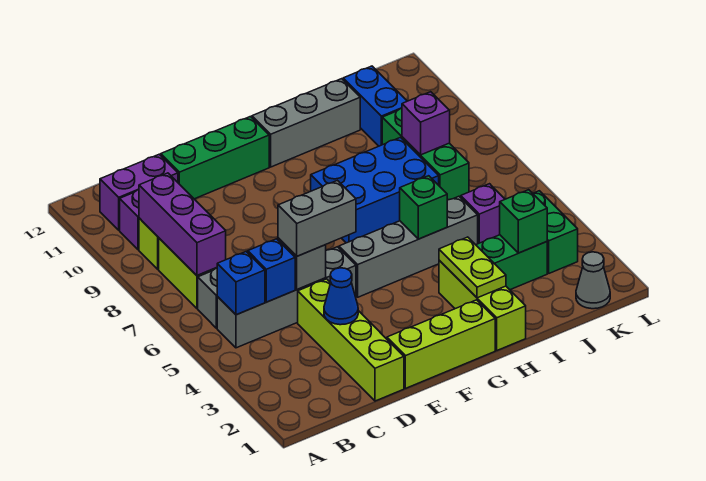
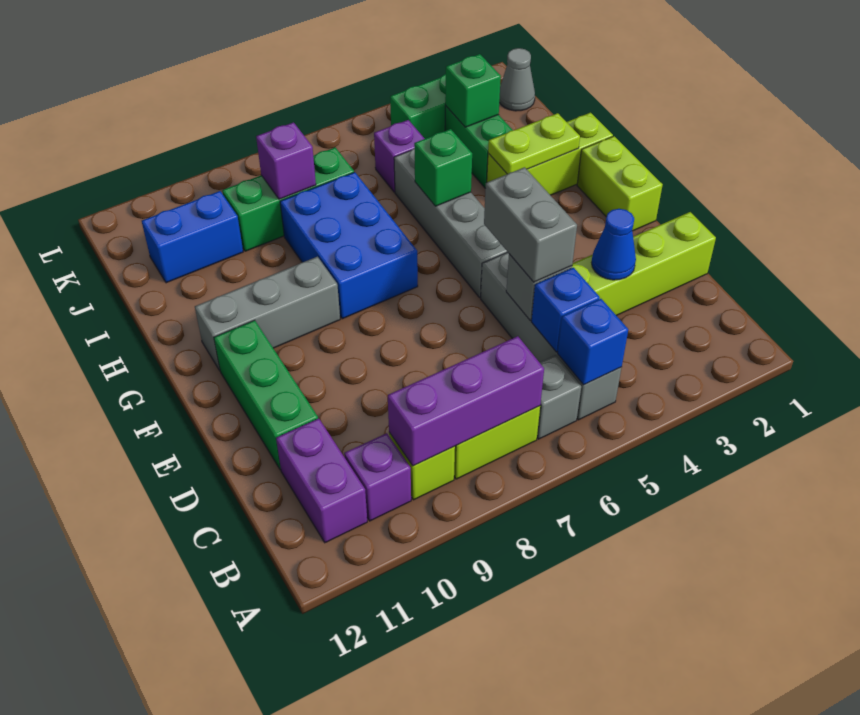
lime brick E1:G1 level 1 -> lime brick F1:G1 level 1
grey brick G11:I11 level 1 -> grey brick G9:G11 level 1

